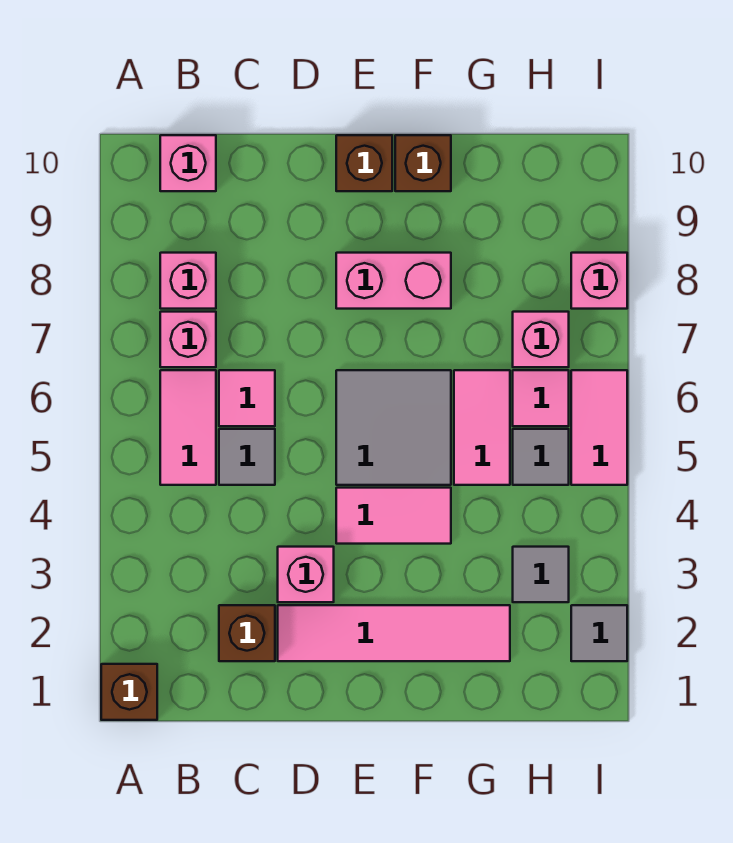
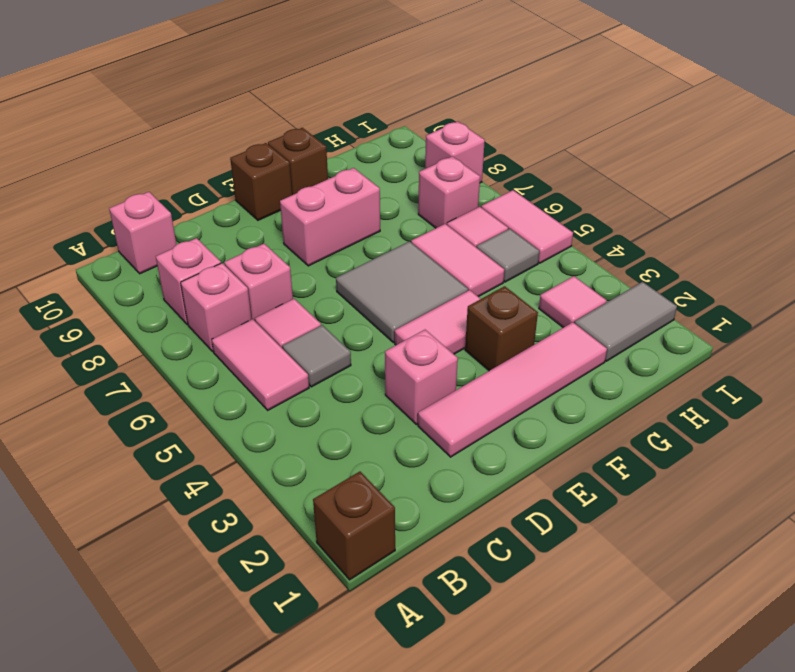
brown brick C2 level 1 -> brown brick F3 level 1
none -> pink brick C7 level 1
grey tile H3 level 1 -> pink tile H3 level 1
grey tile I2 level 1 -> grey tile H2:I2 level 1

